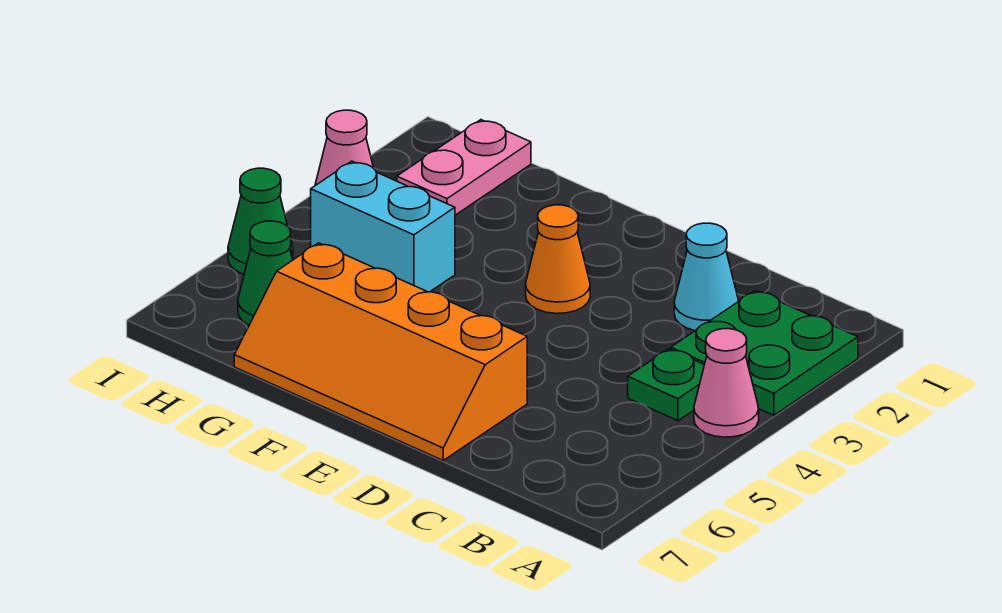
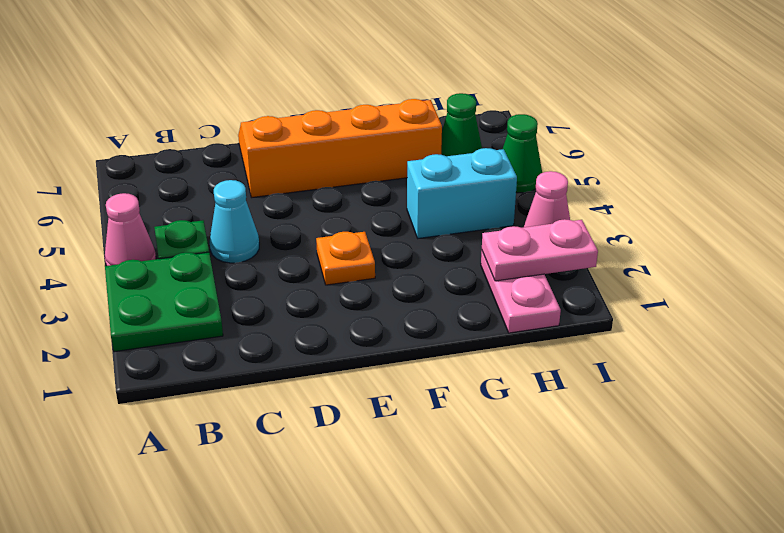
cyan cone C2 level 1 -> cyan cone C4 level 1
orange cone E3 level 1 -> orange plate E3 level 1
none -> pink plate H2:I2 level 2

